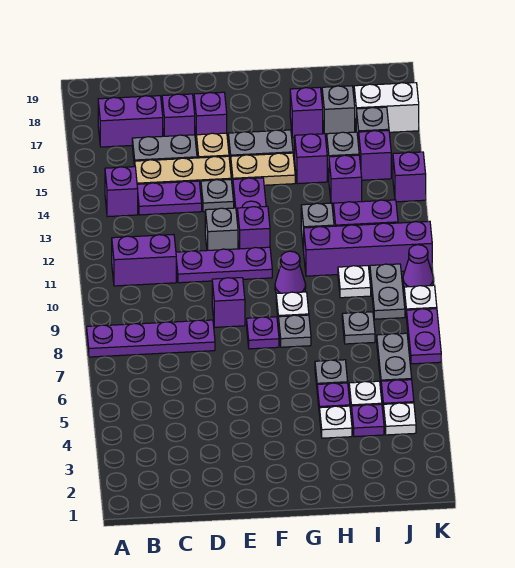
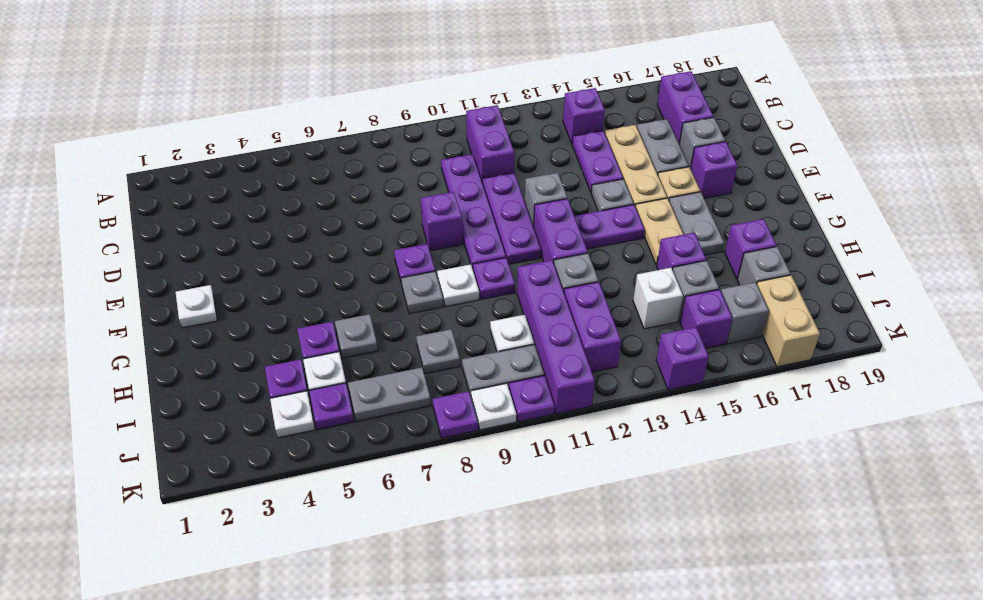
purple plate A8:D8 level 1 -> purple plate C10:F10 level 1
purple brick D17 level 1 -> grey brick D17 level 1
purple brick F12 level 1 -> purple brick F12:G12 level 1
purple cone G10 level 1 -> purple plate G10 level 1
white plate H4 level 1 -> white plate F2 level 1
purple brick I14 level 1 -> white brick I14 level 1
white brick J17:K17 level 1 -> tan brick J17:K17 level 1
purple plate K7:K8 level 1 -> purple plate K8 level 1
purple cone K10 level 1 -> purple plate K10 level 1

